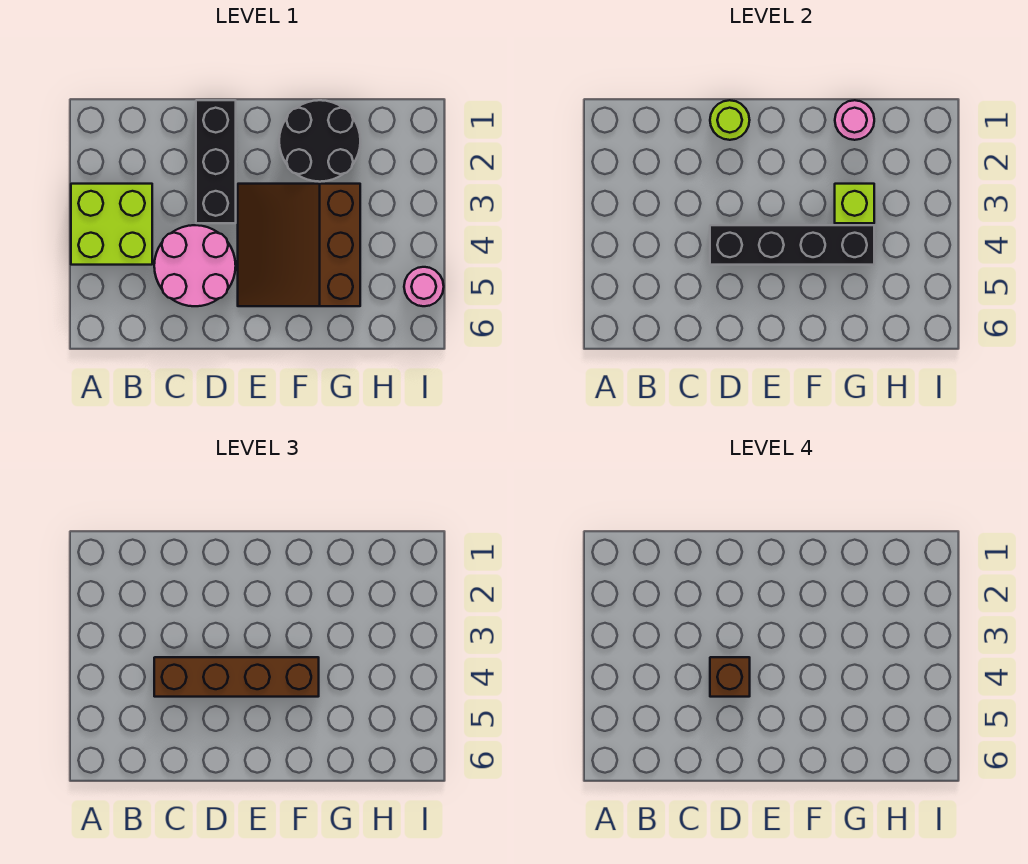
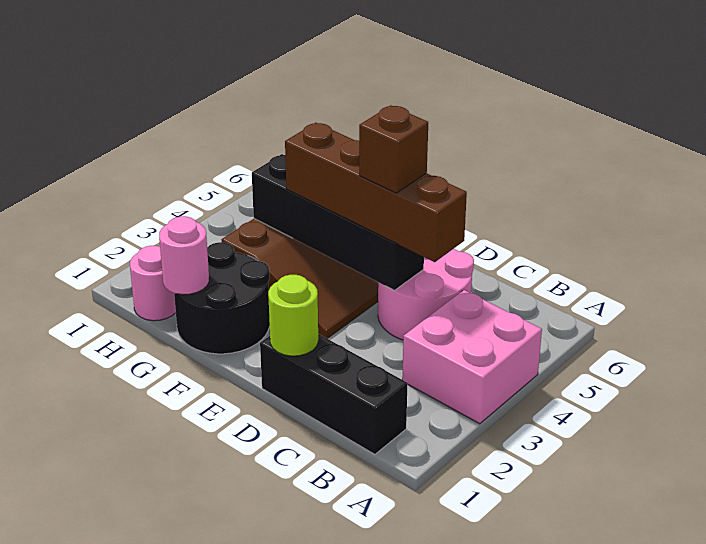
lime brick A3:B4 level 1 -> pink brick A3:B4 level 1
black brick D1:D3 level 1 -> black brick B1:D1 level 1
lime brick G3 level 2 -> none
pink round brick I5 level 1 -> pink round brick H1 level 1

